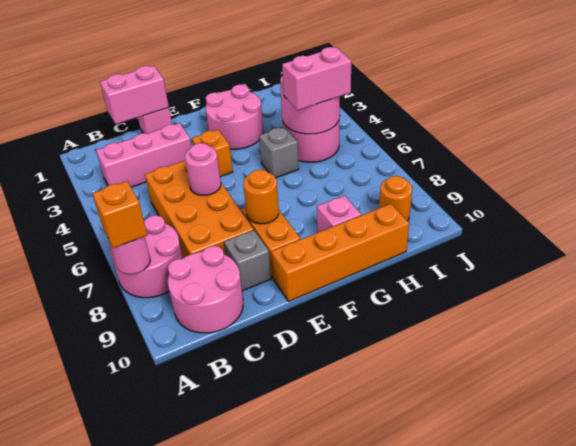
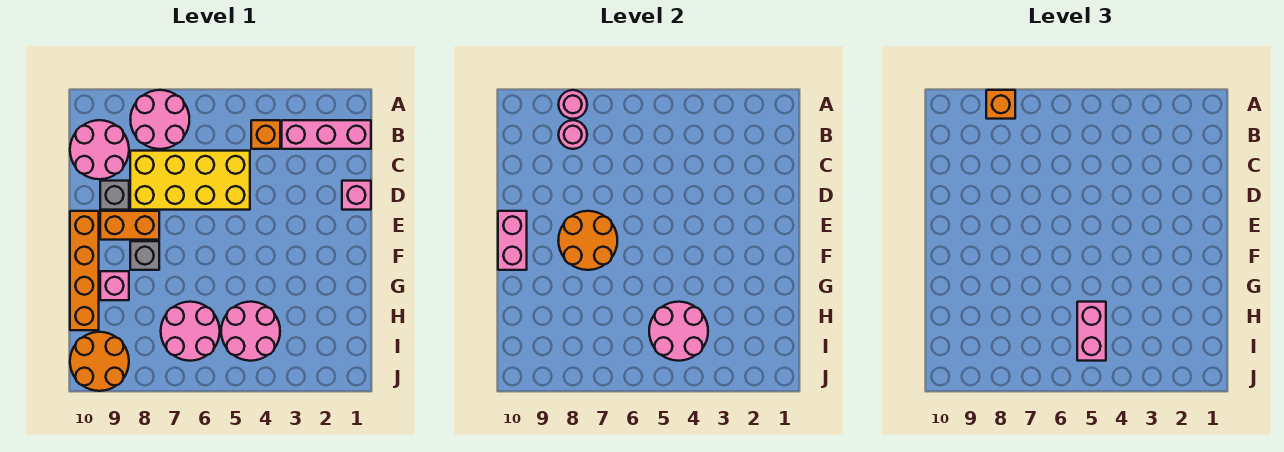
pink brick B3:D3 level 1 -> pink brick B1:B3 level 1
pink brick C1:D1 level 2 -> pink brick E10:F10 level 2
orange brick C5:D8 level 1 -> yellow brick C5:D8 level 1
pink round brick D6 level 2 -> pink round brick B8 level 2
orange brick E4 level 1 -> orange brick B4 level 1
orange round brick E8 level 2 -> orange round brick E7:F8 level 2
pink round brick F2:G3 level 1 -> pink round brick H6:I7 level 1
grey brick G5 level 1 -> grey brick F8 level 1
orange round brick I9 level 1 -> orange round brick I9:J10 level 1

